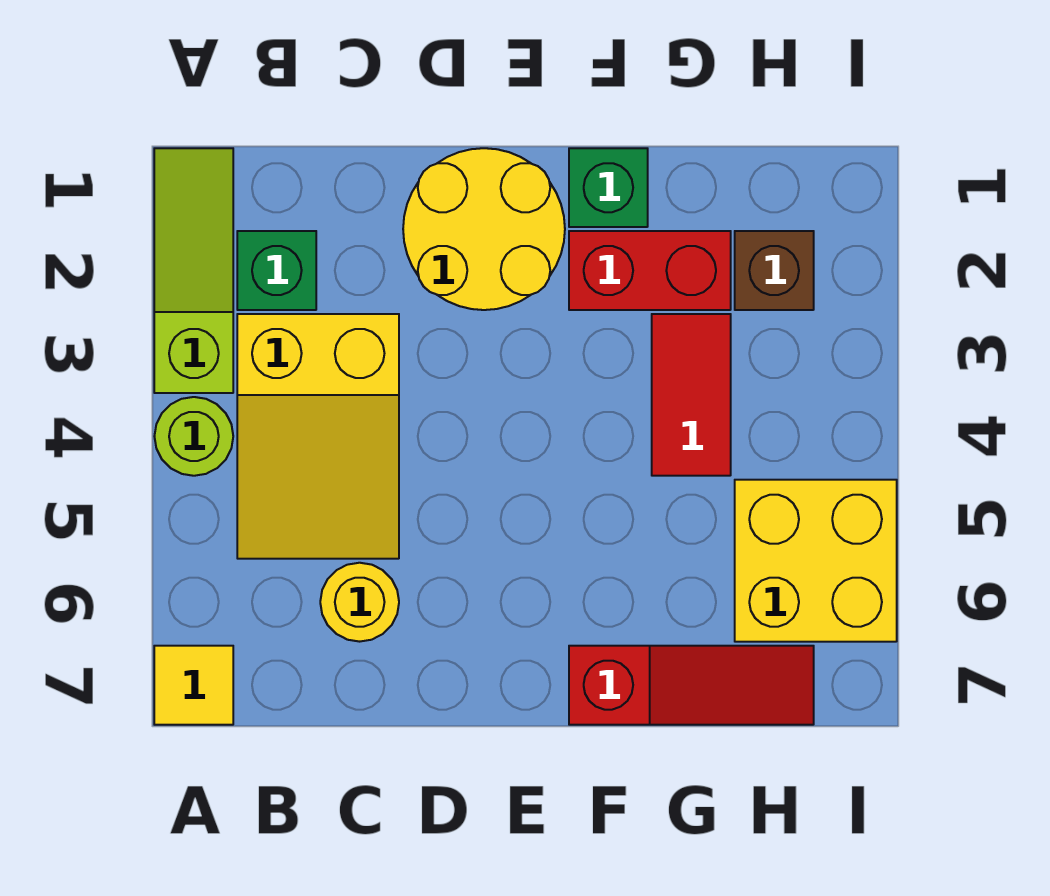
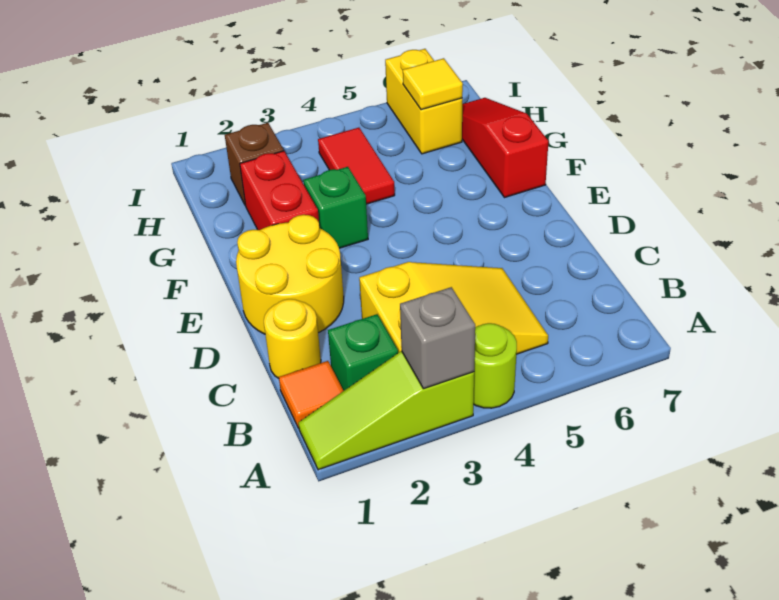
none -> grey brick A3 level 2
yellow tile A7 level 1 -> yellow tile H6 level 2
none -> orange tile B1 level 1
yellow round brick C6 level 1 -> yellow round brick C1 level 1
green brick F1 level 1 -> green brick F3 level 1
red tile G3:G4 level 1 -> red tile G4:H4 level 1
yellow brick H5:I6 level 1 -> yellow brick H6:I6 level 1

